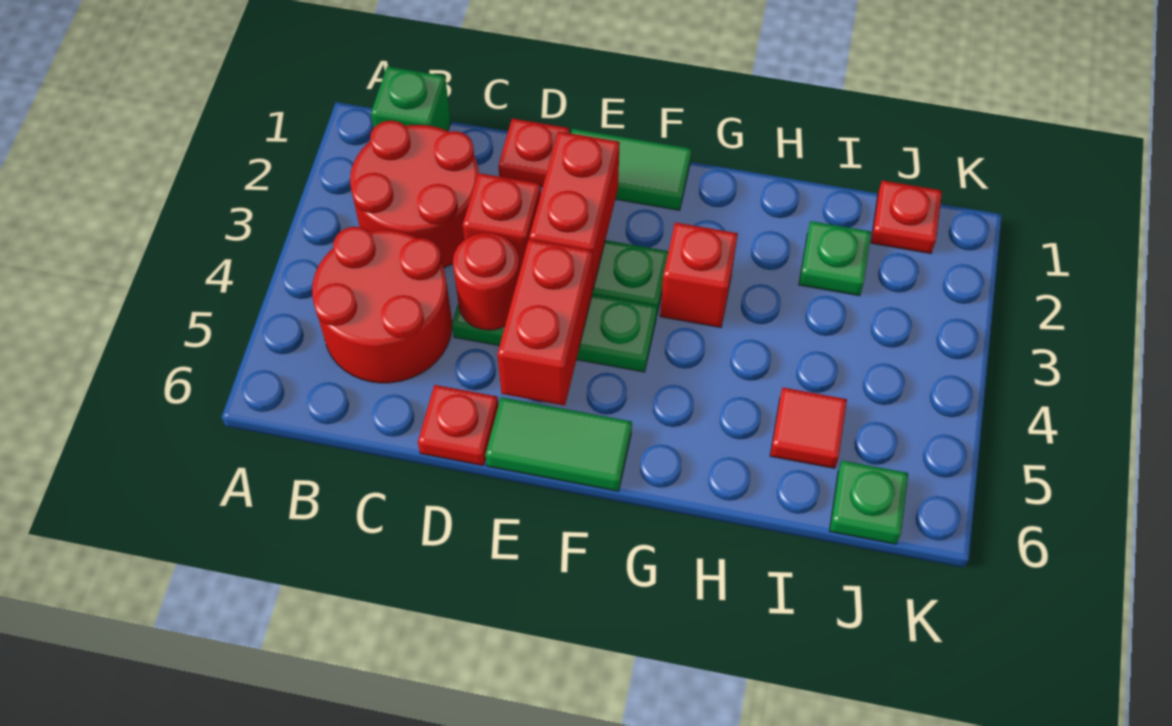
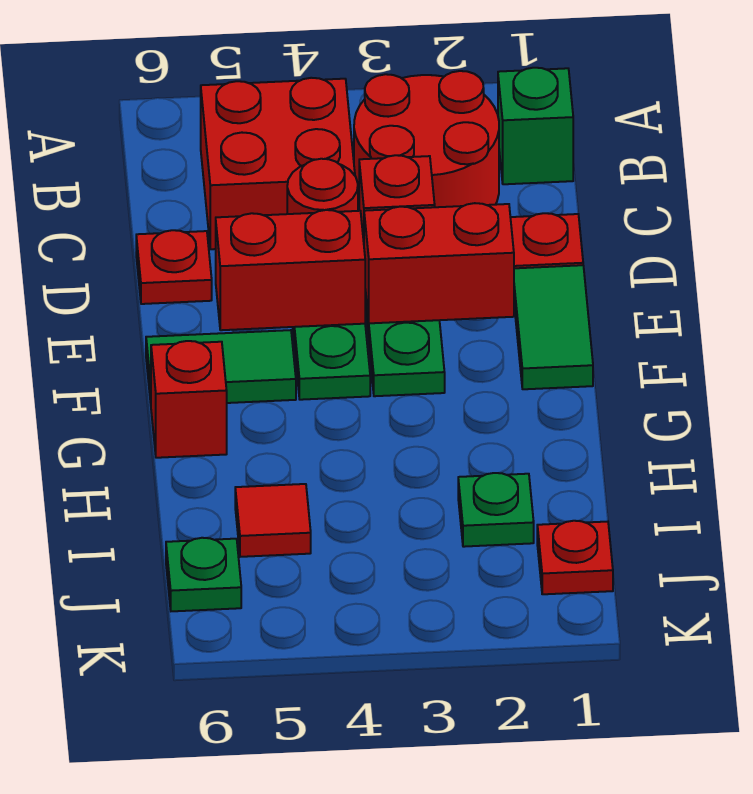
red round brick B4:C5 level 1 -> red brick B4:C5 level 1
green tile E6:F6 level 1 -> green tile F5:F6 level 1
red brick G3 level 1 -> red brick G6 level 1

